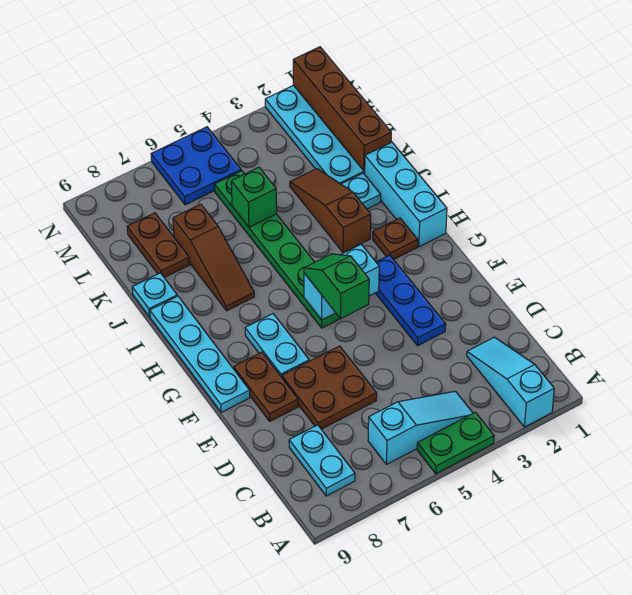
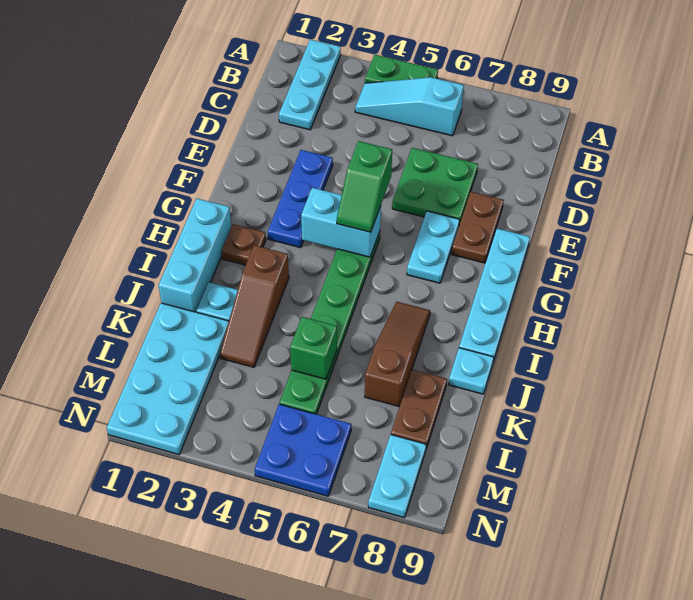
cyan slope A2:C2 level 1 top A -> cyan plate A2:C2 level 1
cyan plate B8:C8 level 1 -> cyan plate M8:N8 level 1
brown plate D6:E7 level 1 -> green plate D6:E7 level 1
brown brick K1:N1 level 2 -> none

